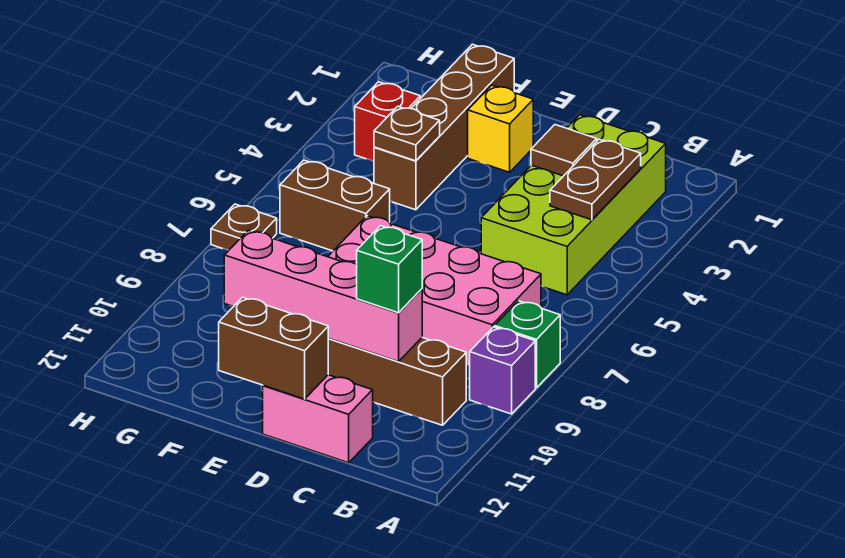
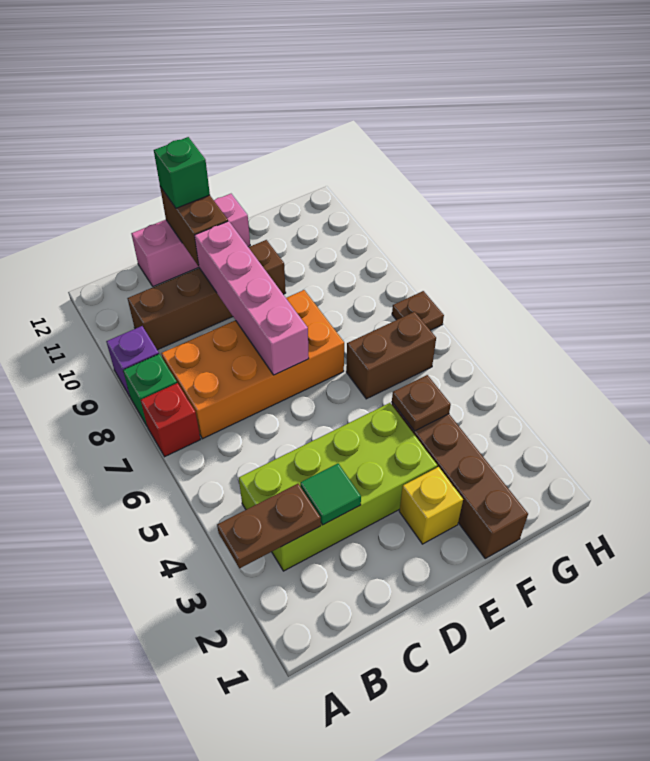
lime brick B2:C5 level 1 -> lime brick B3:E4 level 1
brown plate B3:B4 level 2 -> brown plate A3:B3 level 2
pink brick B7:E8 level 1 -> orange brick B7:E8 level 1
brown tile C3 level 2 -> green tile C3 level 2
pink brick C10:F10 level 2 -> pink brick D7:D10 level 2
green brick C10 level 3 -> green brick D12 level 3
pink brick C12:D12 level 1 -> pink brick C12:E12 level 1
brown brick D12:E12 level 2 -> brown brick D11:D12 level 2
red brick G3 level 1 -> red brick A7 level 1

